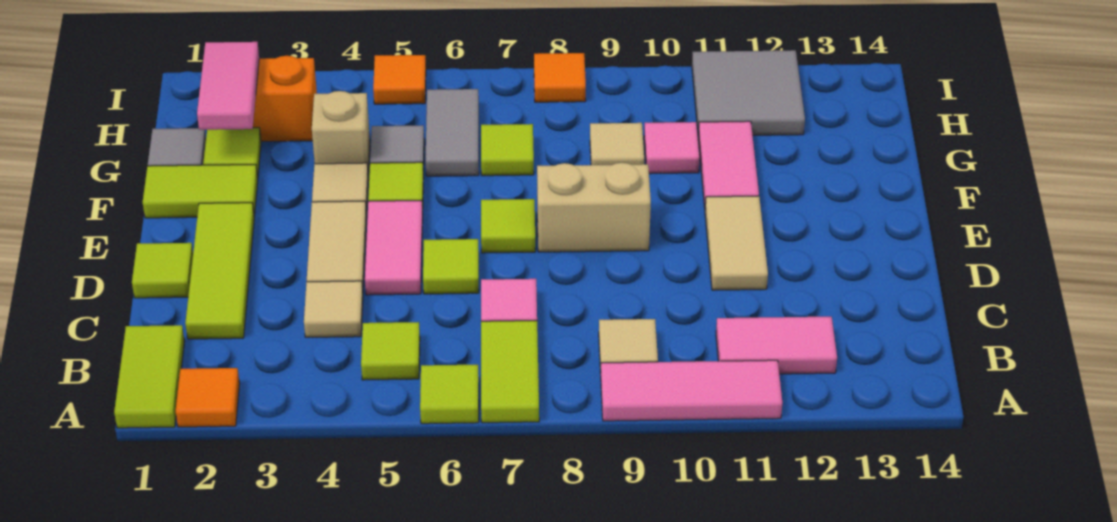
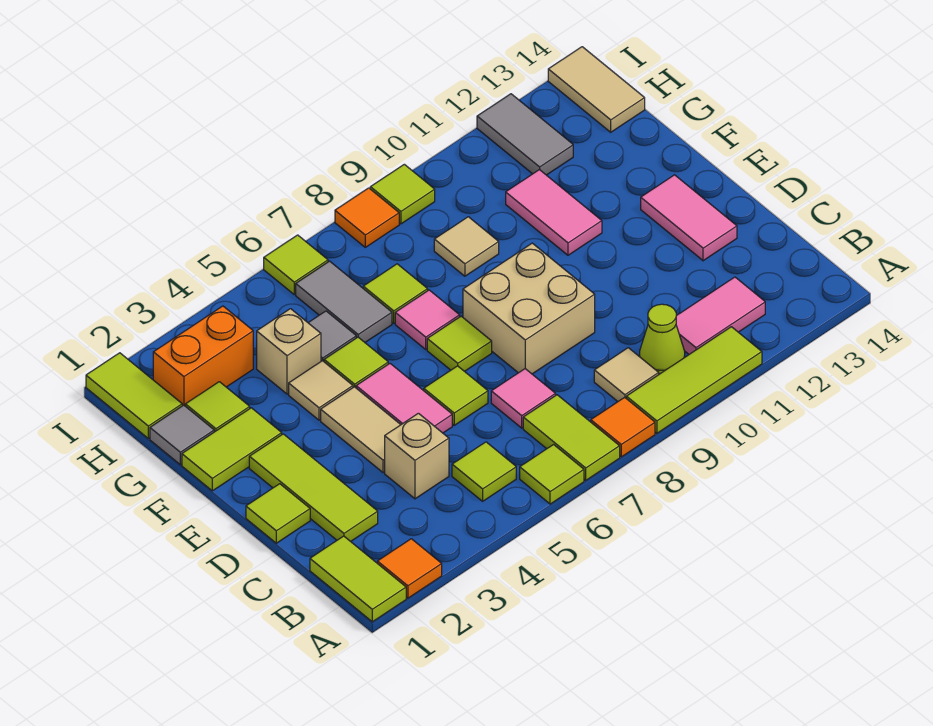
pink tile A9:A11 level 1 -> lime tile A9:A11 level 1
none -> lime cone B10 level 1
tan tile C4 level 1 -> tan brick C4 level 1
tan tile D11:E11 level 1 -> tan tile H14:I14 level 1
tan brick E8:E9 level 1 -> tan brick D8:E9 level 1
pink tile G2:H2 level 2 -> pink tile D13:E13 level 1
pink tile G10 level 1 -> pink tile F7 level 1
none -> lime tile H1:I1 level 1
grey tile H11:I12 level 1 -> grey tile H12:I12 level 1
orange tile I5 level 1 -> orange tile A8 level 1
none -> lime tile I6 level 1
none -> lime tile I9 level 1

